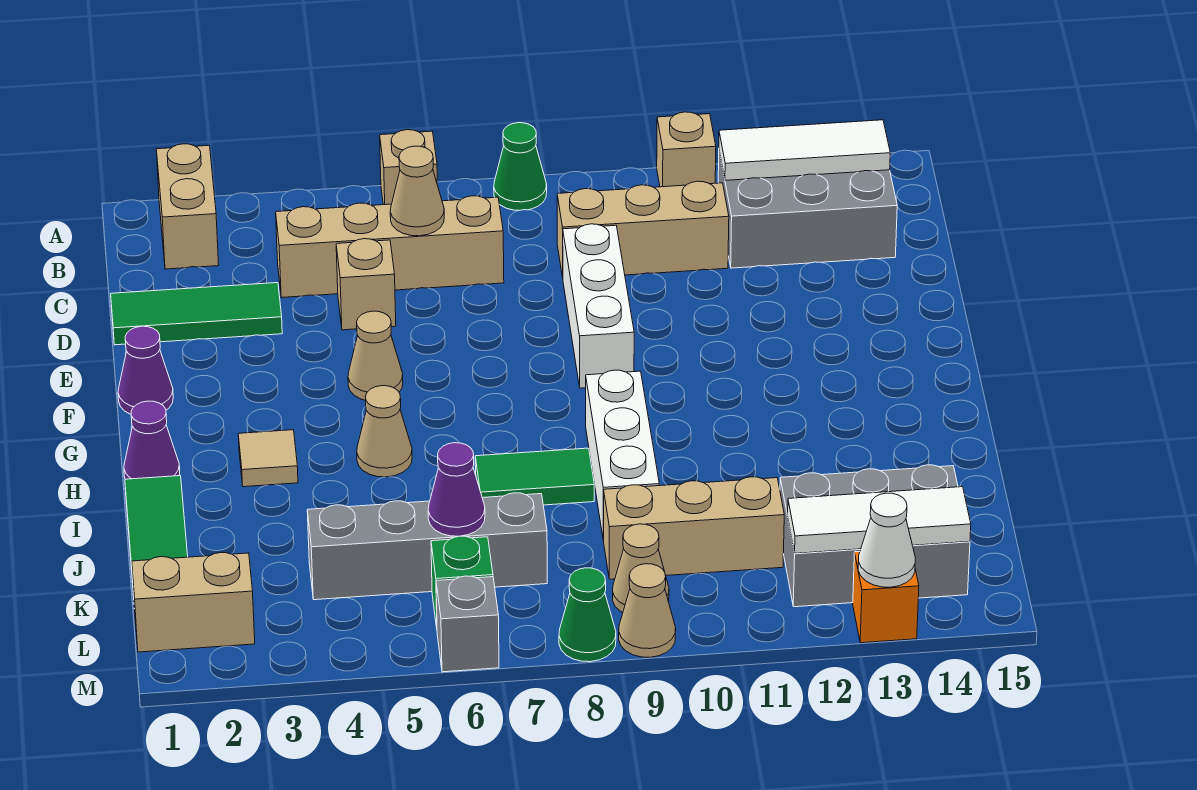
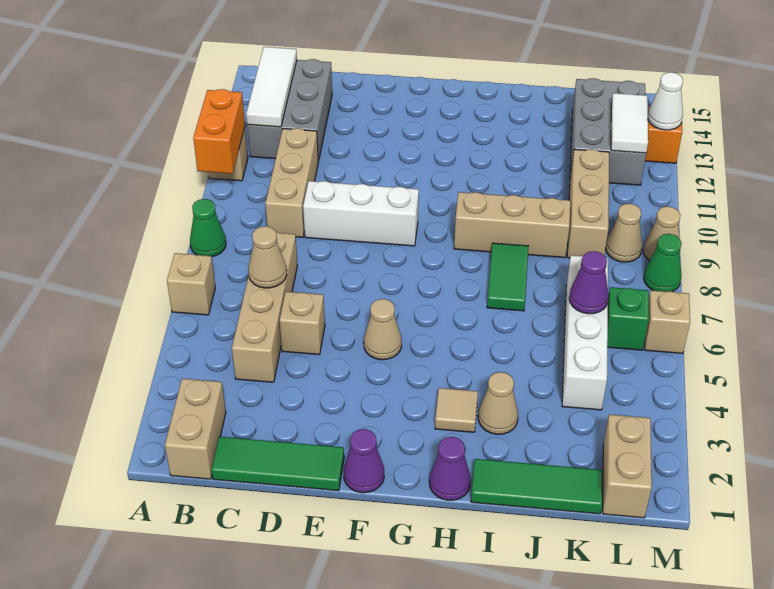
tan brick A2:B2 level 1 -> tan brick B1:B2 level 1
none -> orange brick A10:A11 level 2
green tile D1:D3 level 1 -> green tile C1:E1 level 1
tan cone H5 level 1 -> tan cone I3 level 1
white brick H9:J9 level 1 -> tan brick H9:J9 level 1
grey brick K4:K7 level 1 -> white brick K4:K7 level 1
white tile L12:L14 level 2 -> white tile L12:L13 level 2
grey brick M6 level 1 -> tan brick M6 level 1

